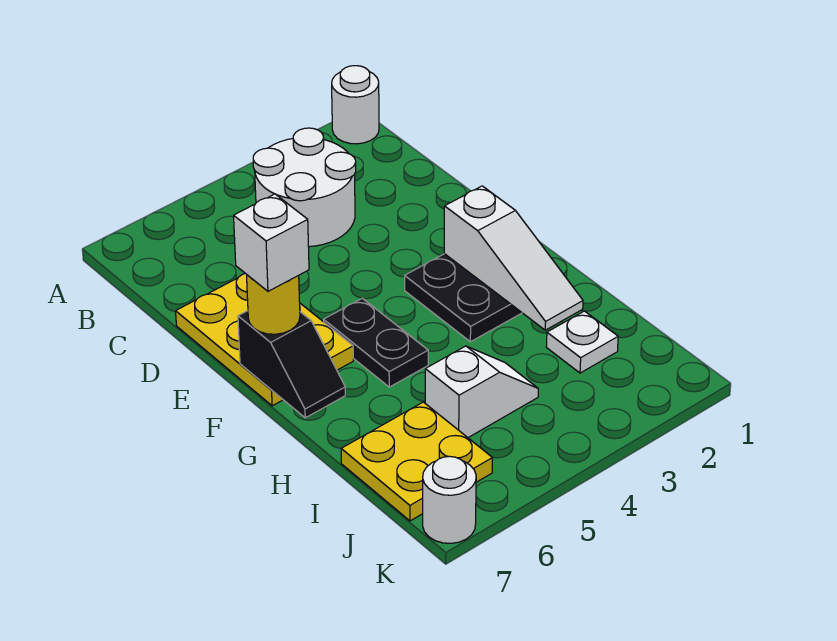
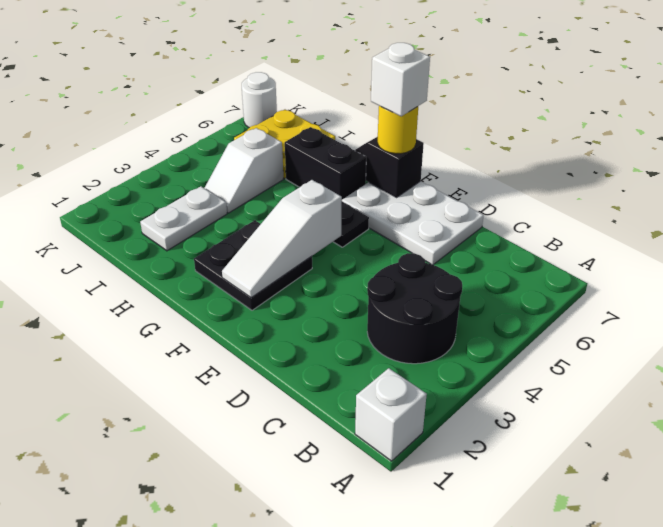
white round brick A1 level 1 -> white brick A1 level 1
white round brick B3:C4 level 1 -> black round brick B3:C4 level 1
yellow plate D6:F7 level 1 -> white plate D6:F7 level 1
white slope F2:H2 level 2 top F -> white slope F2:F4 level 2 top 4
none -> black brick G6:H6 level 1
white plate I2 level 1 -> white plate I2:I3 level 1

